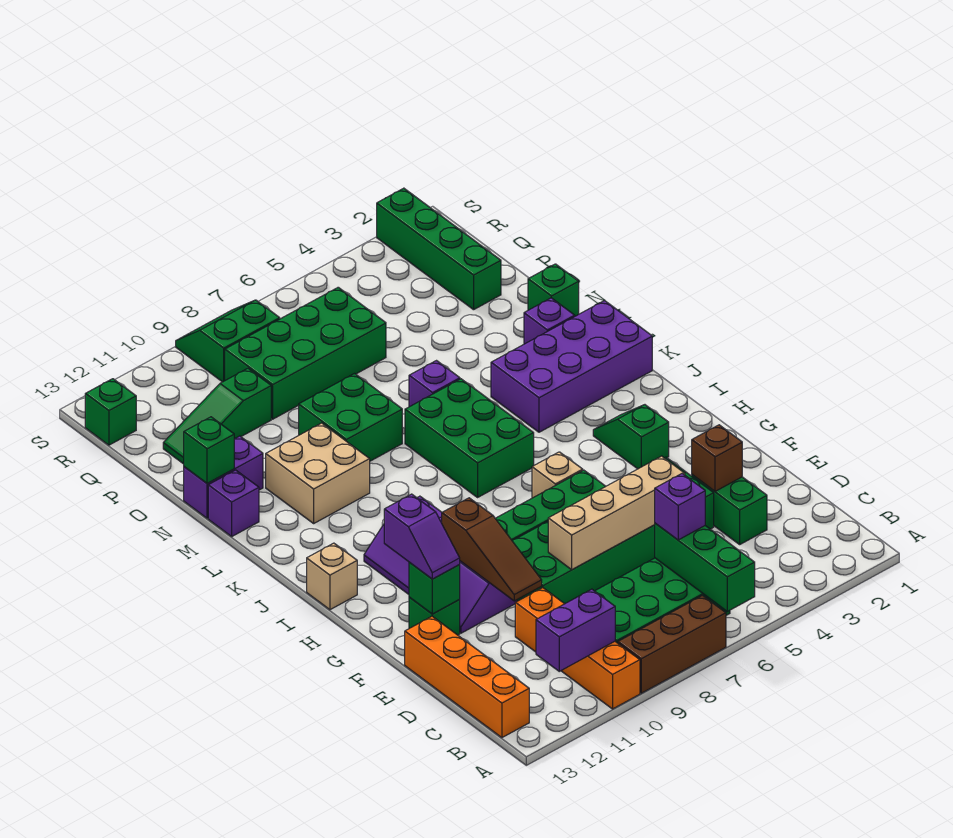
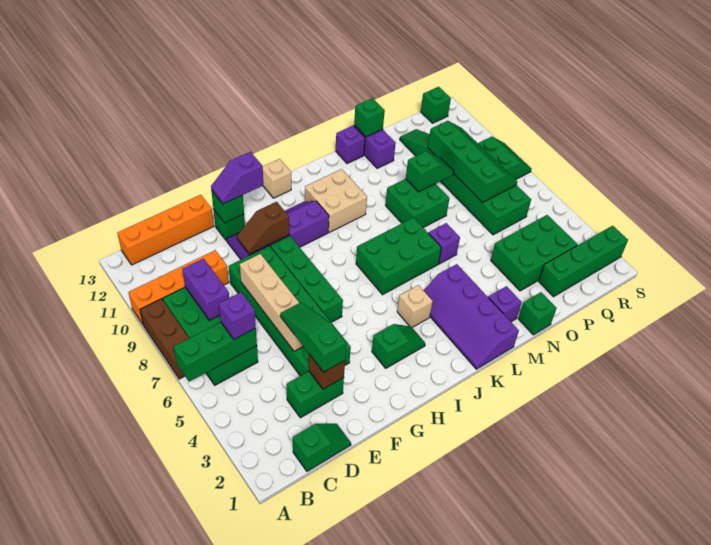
purple brick B10:B11 level 2 -> purple brick C8:C9 level 2
none -> green slope C1:D1 level 1 top C
none -> green slope E3:E5 level 3 top 3
brown slope E10:G10 level 2 top G -> brown slope F10:G10 level 2 top G
tan brick H6 level 1 -> tan brick J4 level 1
purple brick K1:L4 level 1 -> purple slope K1:L4 level 1 top L
tan brick L10:M11 level 1 -> tan brick J10:K11 level 1
none -> green slope N9:O9 level 2 top N
none -> green brick O3:Q4 level 1
none -> green slope P7:Q10 level 2 top P

